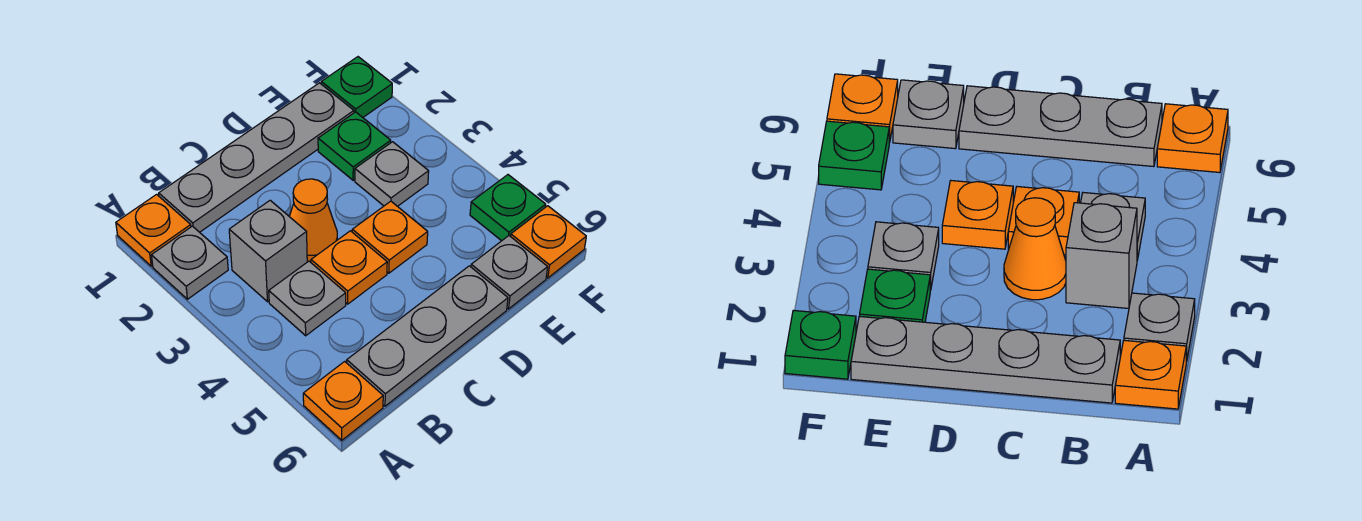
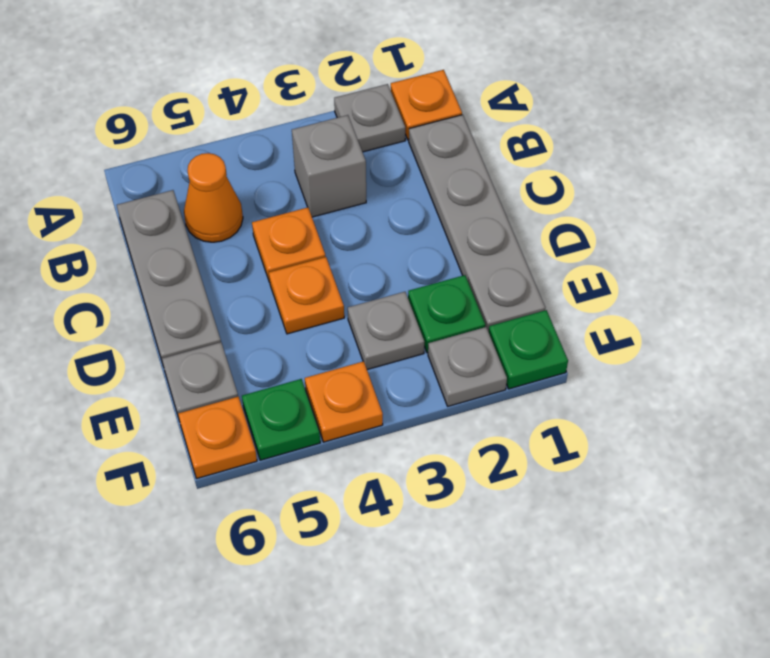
orange plate A6 level 1 -> orange plate F4 level 1
grey plate B4 level 1 -> grey plate F2 level 1
orange cone C3 level 1 -> orange cone B5 level 1

